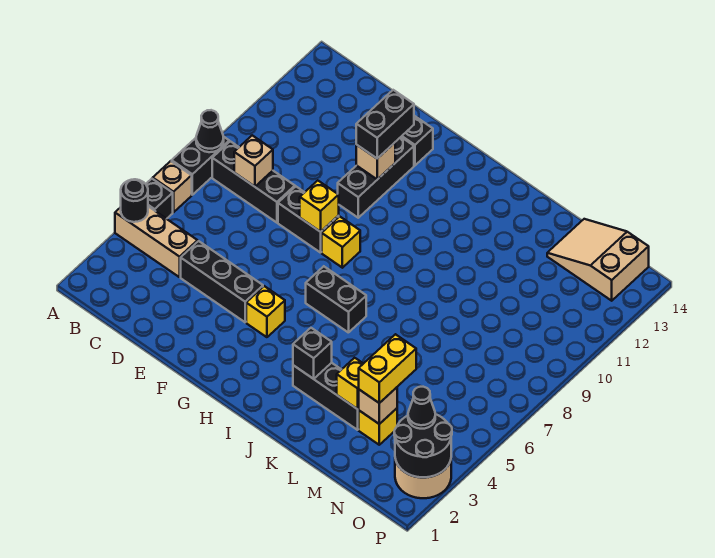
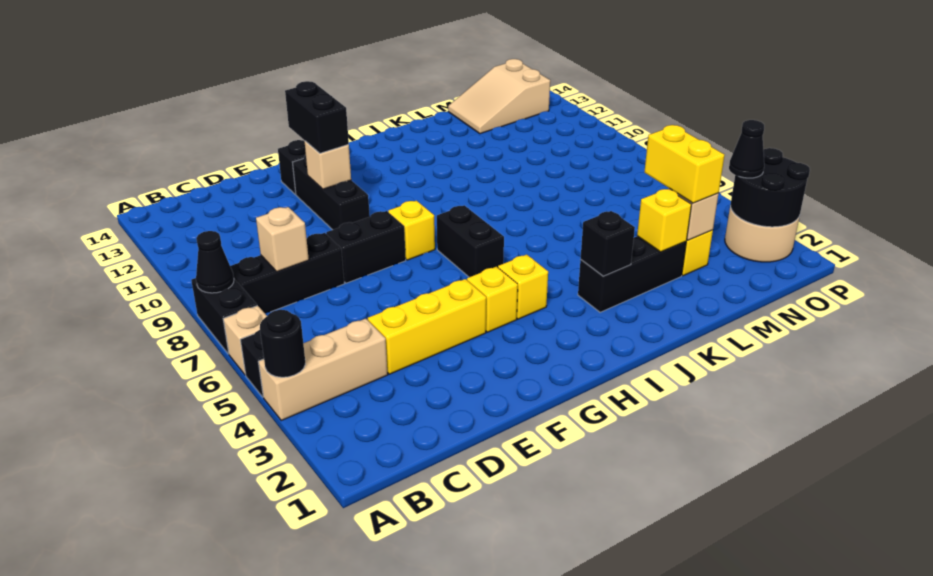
black brick D4:F4 level 1 -> yellow brick D4:F4 level 1
yellow brick F8 level 2 -> yellow brick H4 level 1
black brick H6:I6 level 1 -> black brick H6:H7 level 1

